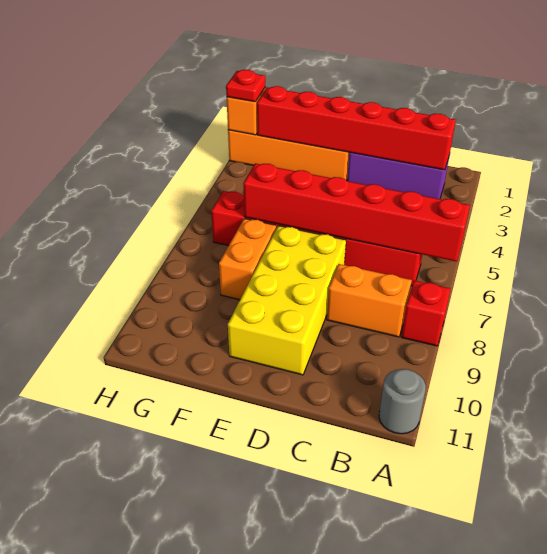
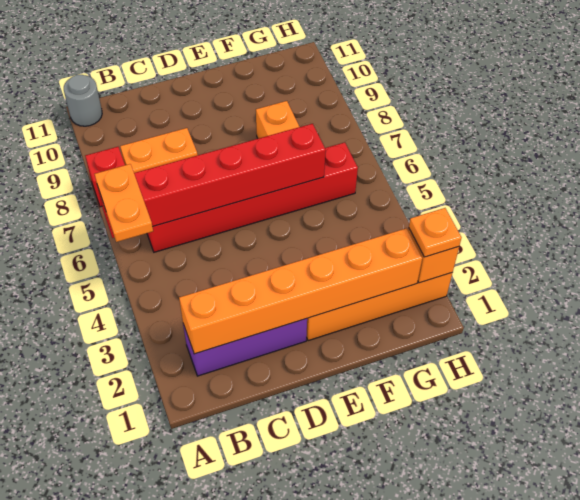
none -> orange plate A5:A6 level 3
red brick B2:G2 level 2 -> orange brick B2:G2 level 2
yellow brick D7:E10 level 1 -> none
red plate H2 level 3 -> orange plate H2 level 3

